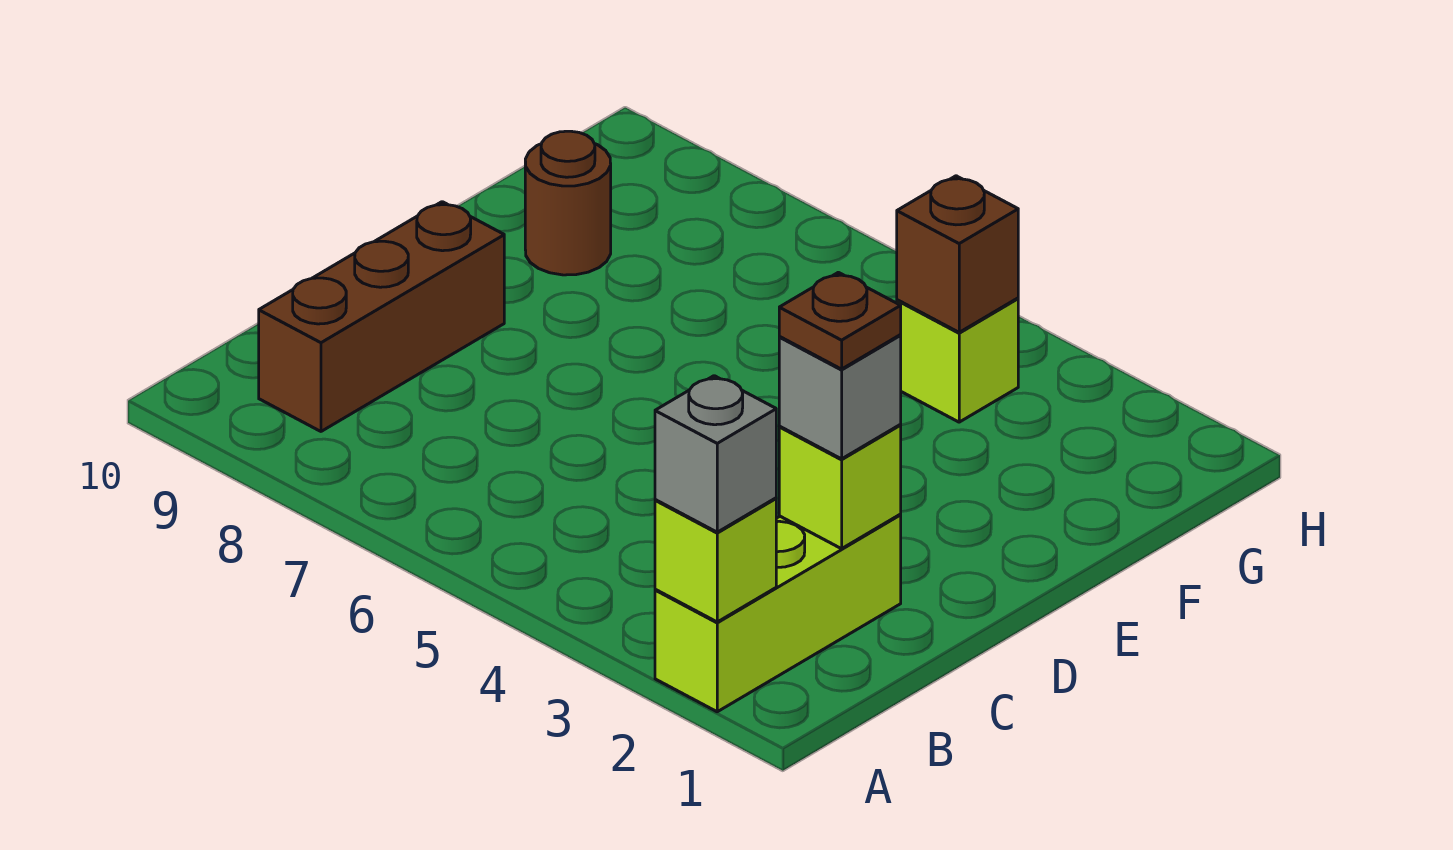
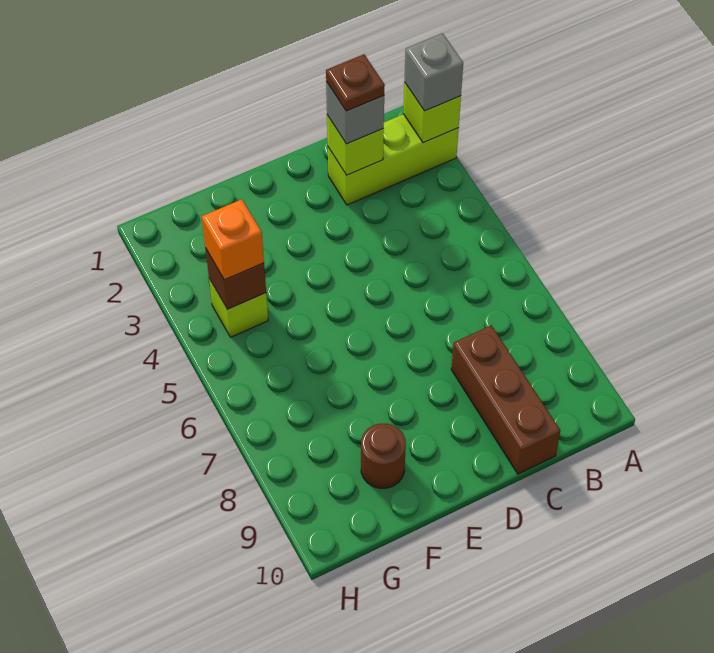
brown brick B9:D9 level 1 -> brown brick C8:C10 level 1
none -> orange brick G4 level 3

